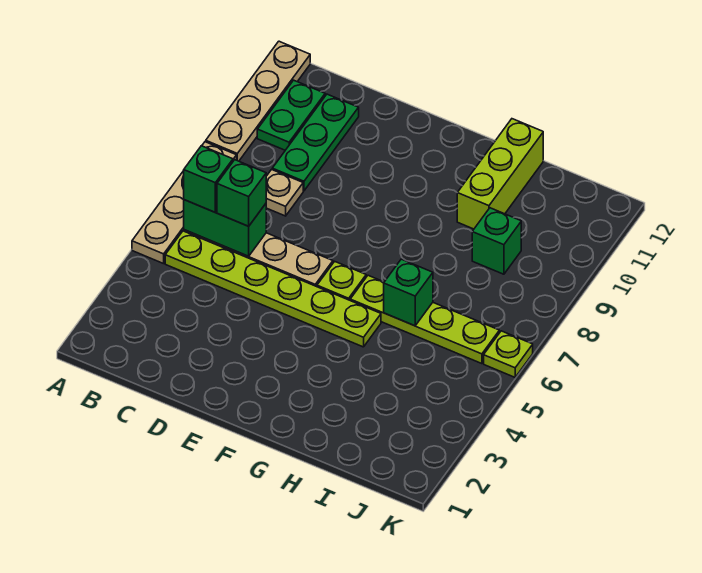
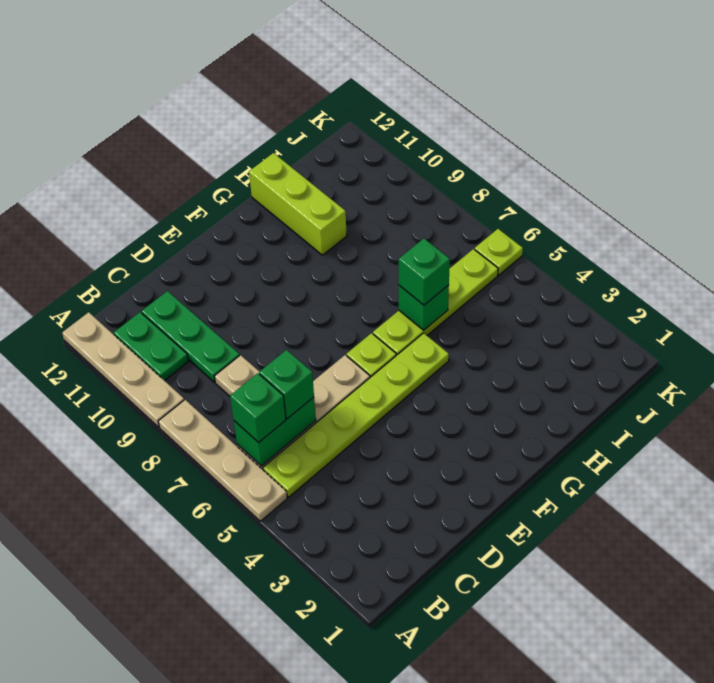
green brick I9 level 1 -> green brick H6 level 3

